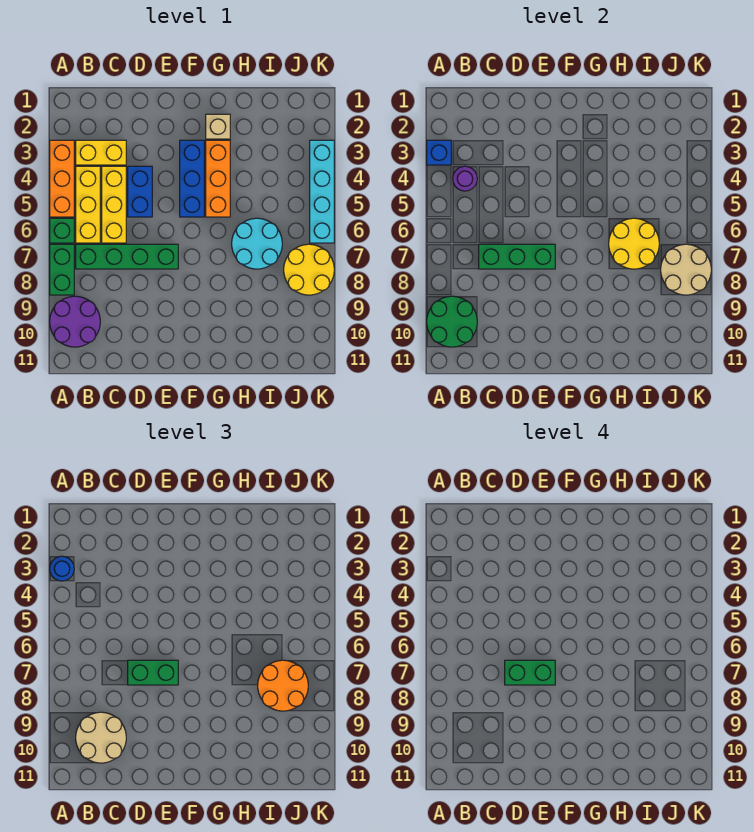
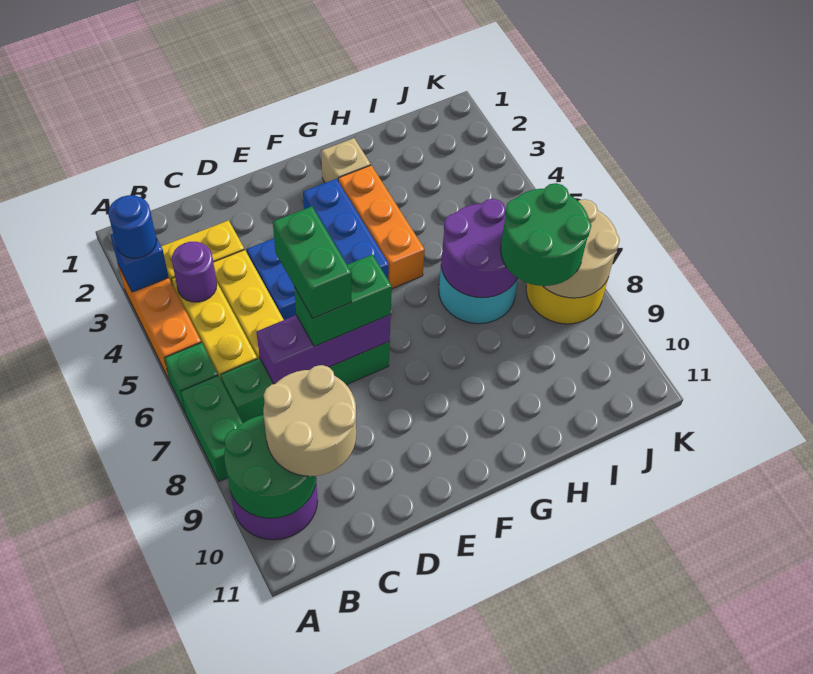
green brick C7:E7 level 2 -> purple brick C7:E7 level 2
green brick D7:E7 level 4 -> green brick D6:D7 level 4
yellow round brick H6:I7 level 2 -> purple round brick H6:I7 level 2
orange round brick I7:J8 level 3 -> green round brick I7:J8 level 3
cyan brick K3:K6 level 1 -> none

